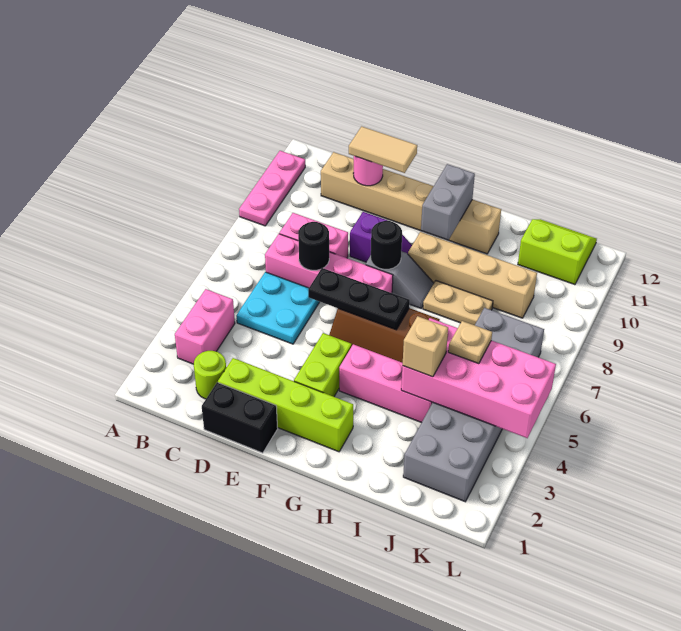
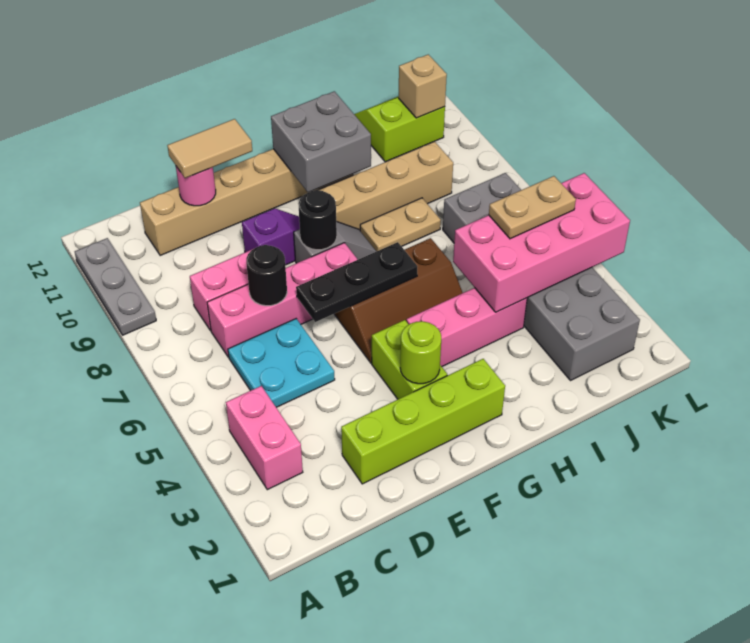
pink plate A9:A11 level 1 -> grey plate A9:A11 level 1
lime round brick C2 level 1 -> lime round brick F3 level 2
black brick D1:E1 level 1 -> none
grey brick G10:G11 level 2 -> grey brick G10:H11 level 2
tan brick I4 level 3 -> tan brick K11 level 2
tan plate J5 level 3 -> tan plate J5:K5 level 3

